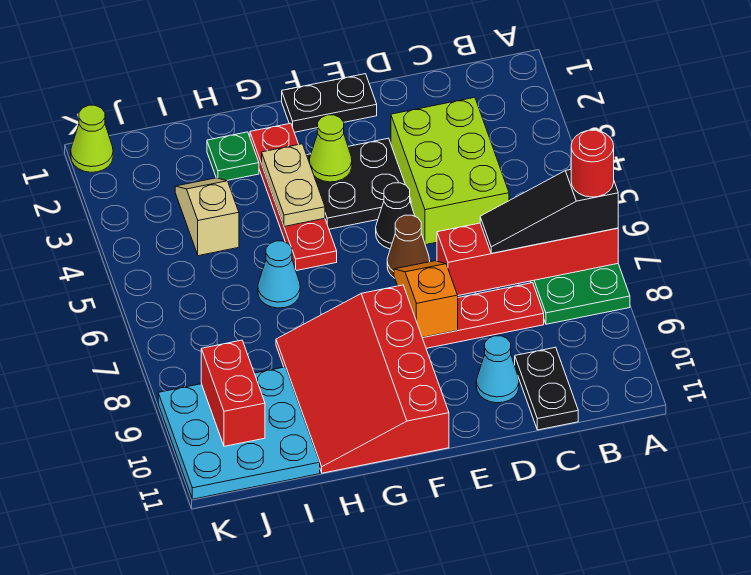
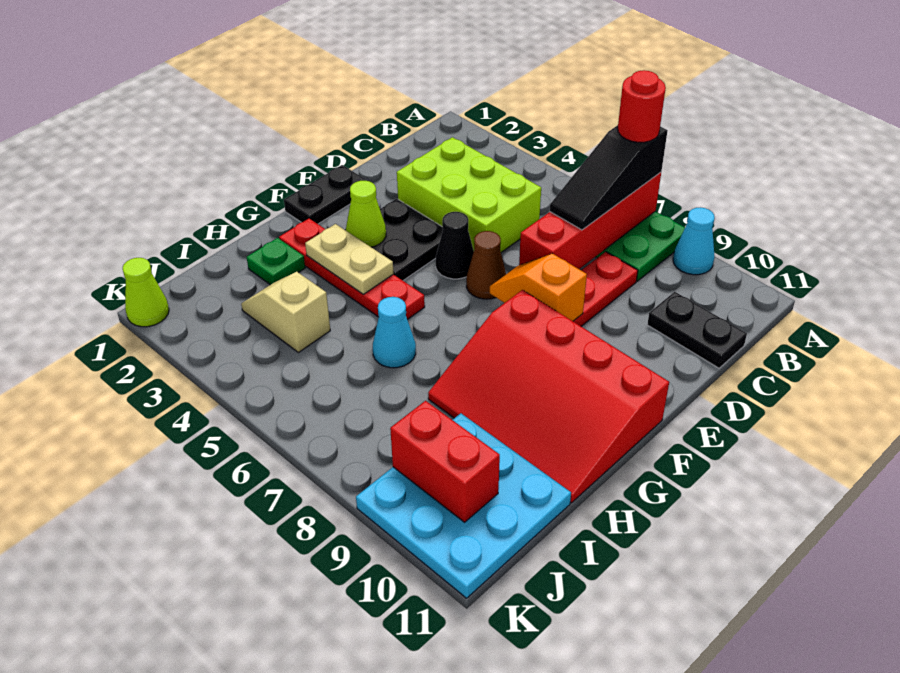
cyan cone D10 level 1 -> cyan cone A9 level 1

